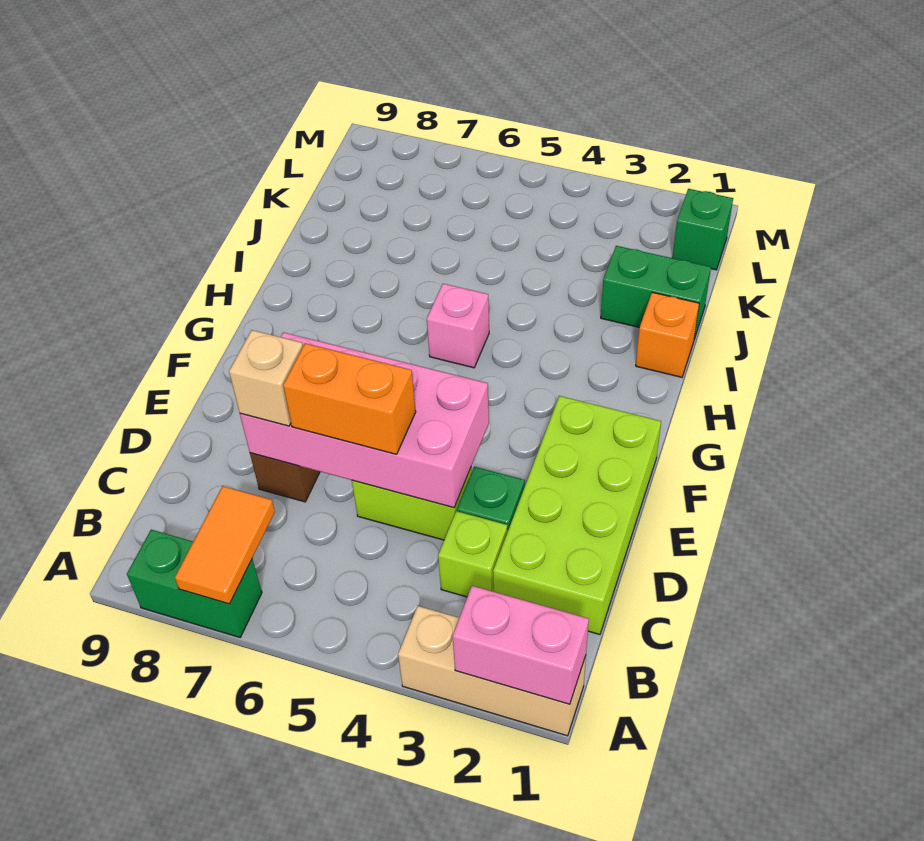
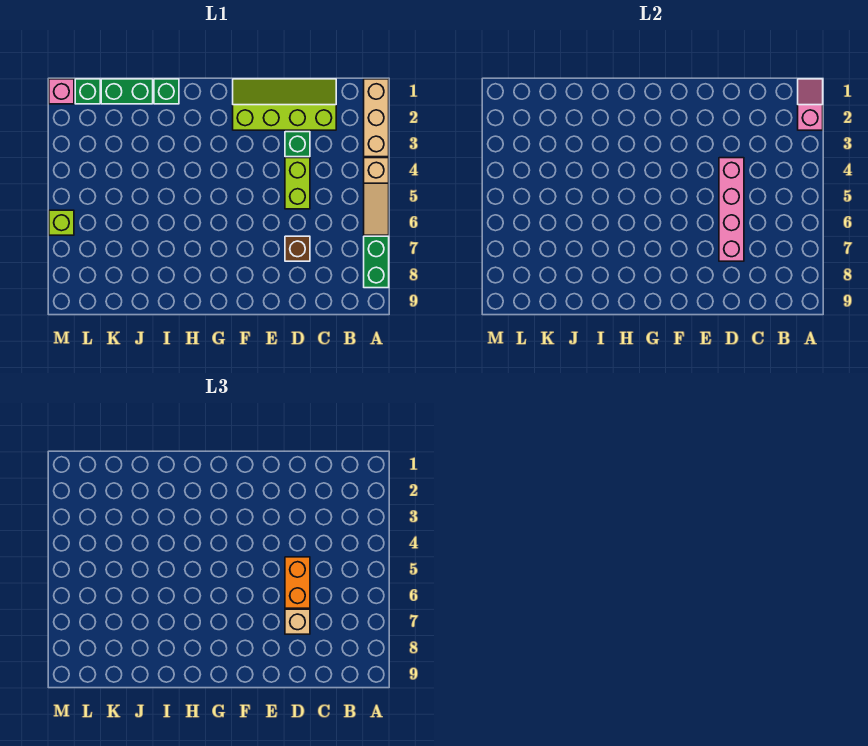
pink brick A1:A2 level 2 -> pink slope A1:A2 level 2 top 2
none -> tan slope A4:A6 level 1 top 4
orange tile A7:B7 level 2 -> none
lime brick C1:F2 level 1 -> lime slope C1:F2 level 1 top 2
lime brick C3 level 1 -> lime brick M6 level 1
pink brick D4:E7 level 2 -> pink brick D4:D7 level 2
pink brick H5 level 1 -> pink brick M1 level 1
orange brick I1 level 1 -> green brick I1 level 1
green brick J1:J2 level 1 -> green brick J1:K1 level 1

